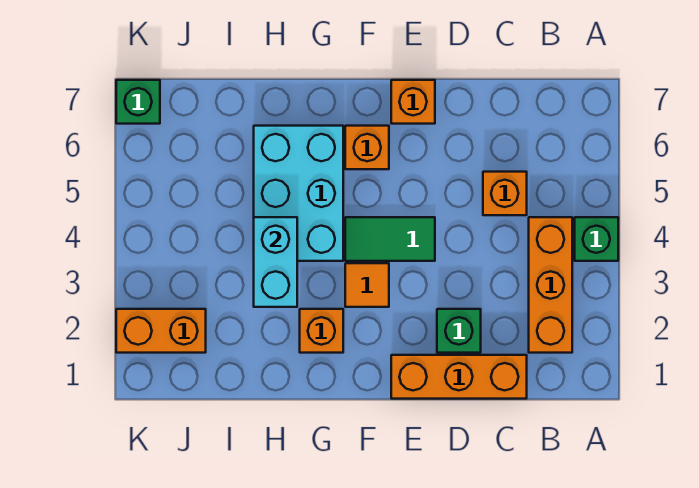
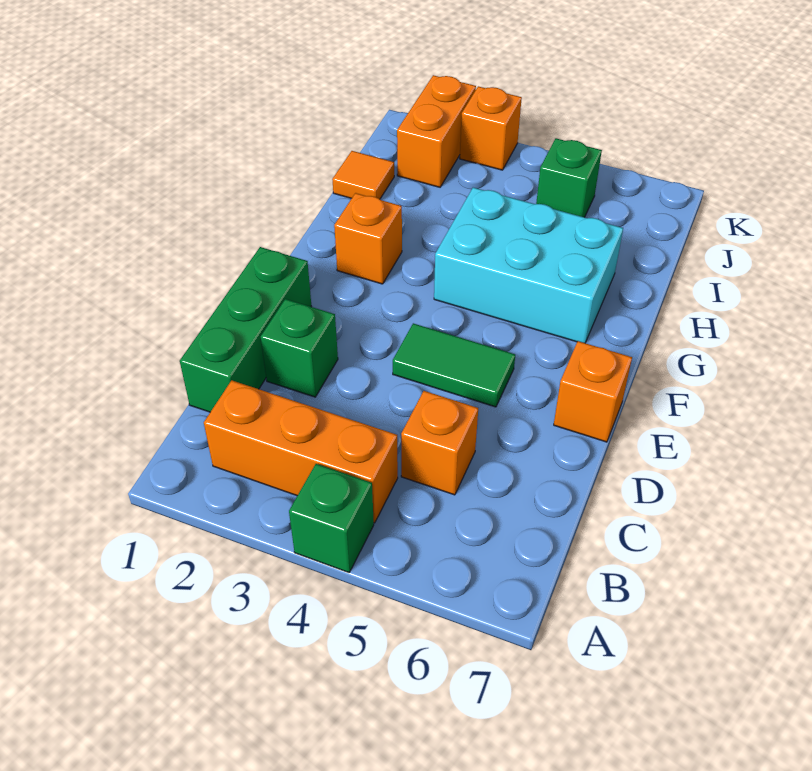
orange brick C1:E1 level 1 -> green brick C1:E1 level 1
green tile E4:F4 level 1 -> green tile E4:E5 level 1
orange tile F3 level 1 -> orange tile I1 level 1
orange brick F6 level 1 -> orange brick K3 level 1
cyan brick H3:H4 level 2 -> none
green brick K7 level 1 -> green brick J5 level 1

